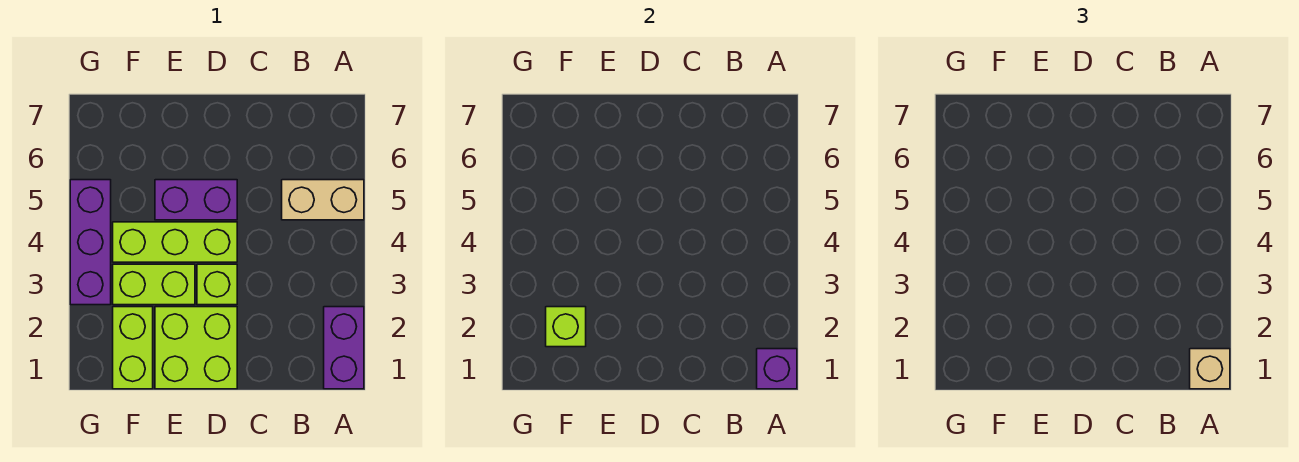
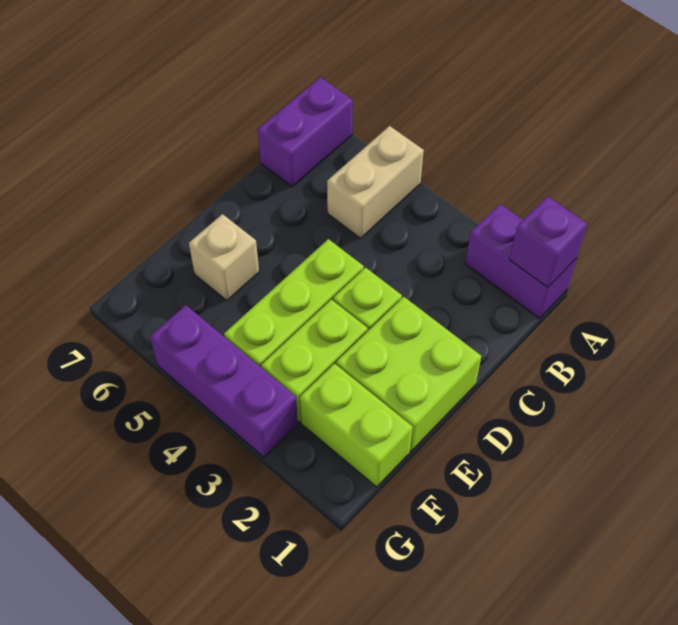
tan brick A1 level 3 -> tan brick E6 level 1
purple brick D5:E5 level 1 -> purple brick A7:B7 level 1
lime brick F2 level 2 -> none

